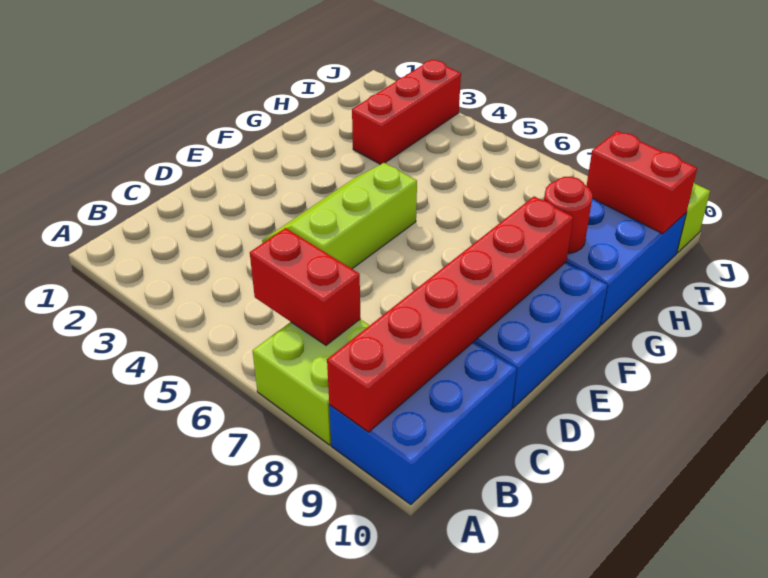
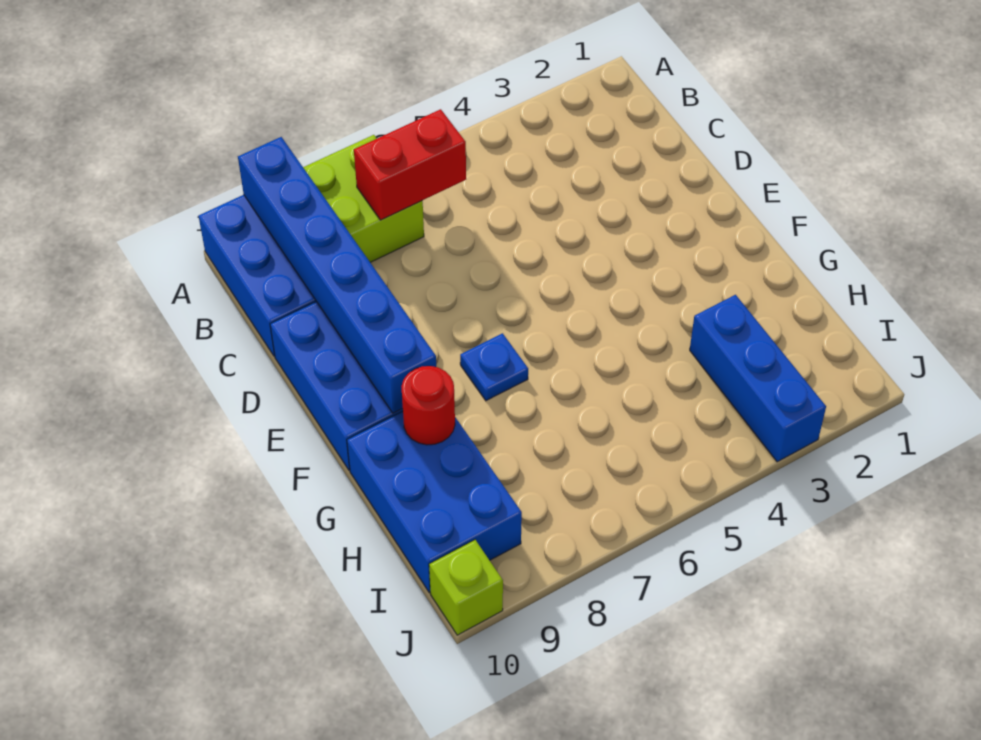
red brick A9:F9 level 2 -> blue brick A9:F9 level 2
lime slope D4:F5 level 1 top 5 -> none
none -> blue plate F7 level 1
red brick H3:J3 level 1 -> blue brick H3:J3 level 1
red brick I9:I10 level 2 -> none

